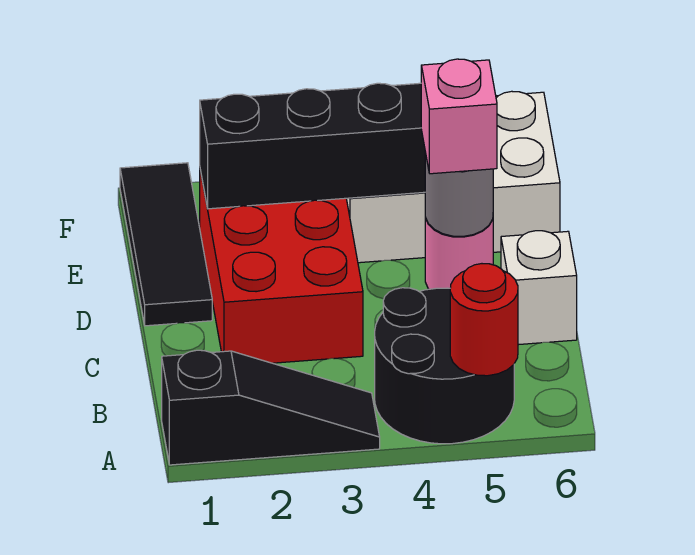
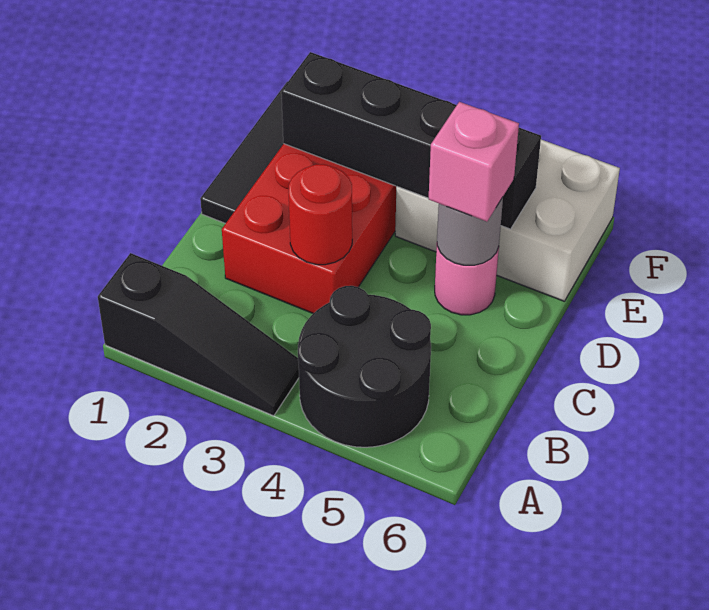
red round brick A5 level 2 -> red round brick C3 level 2
white brick C6 level 1 -> none

